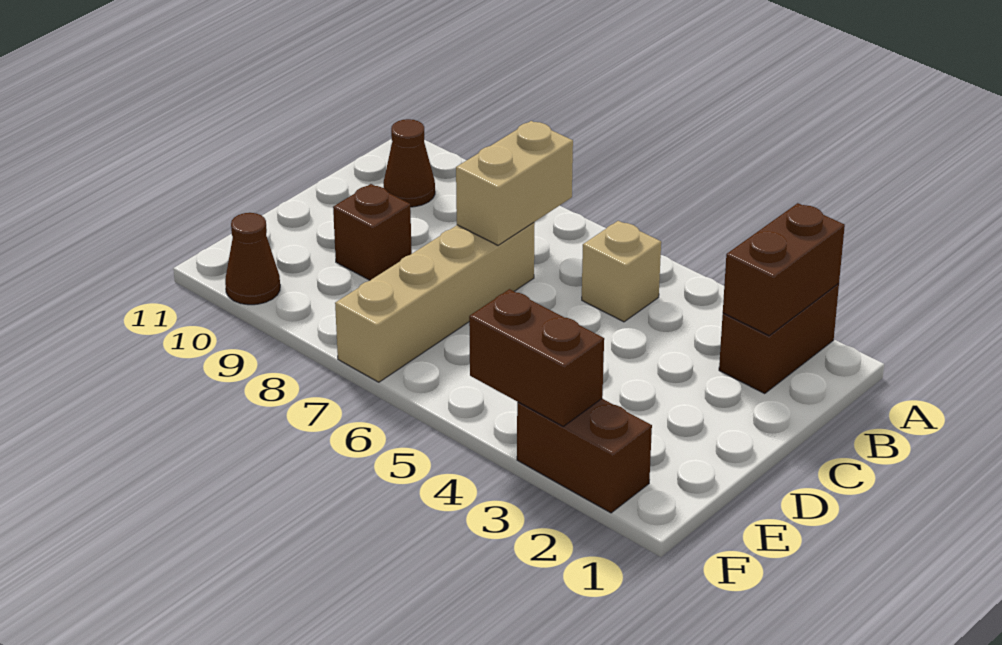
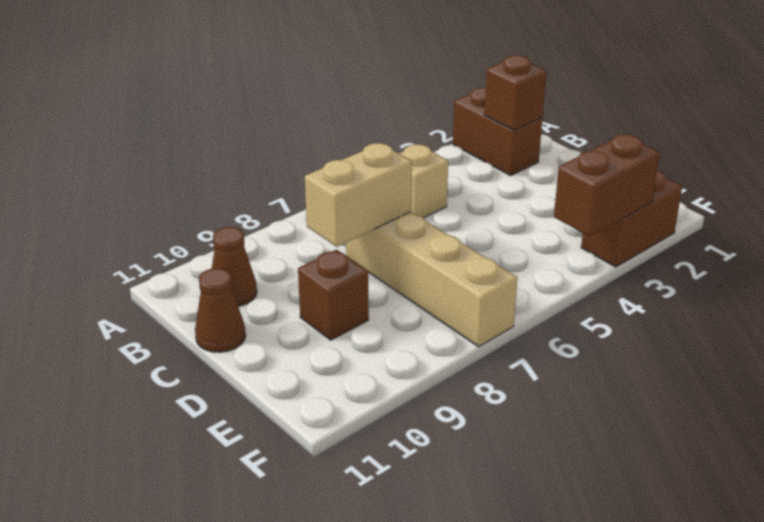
brown brick A2:B2 level 2 -> brown brick B2 level 2
tan brick B7:C7 level 2 -> tan brick C7:C8 level 2
brown cone F10 level 1 -> brown cone C11 level 1

